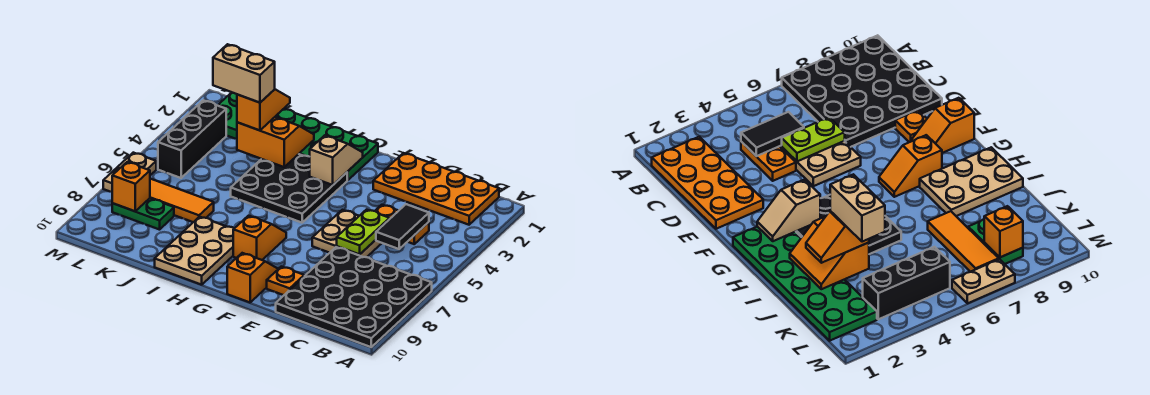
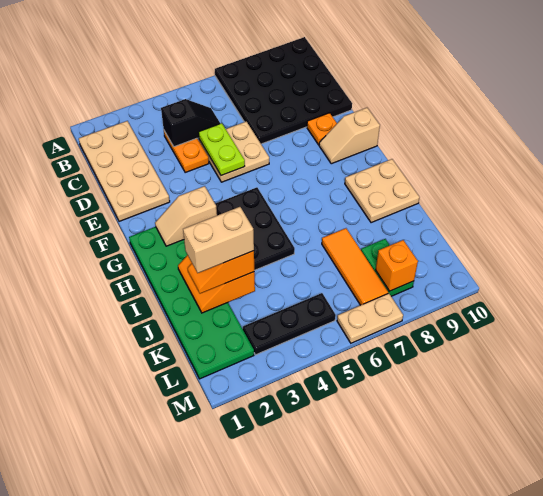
orange plate B1:E2 level 1 -> tan plate B1:E2 level 1
black tile C4:C5 level 2 -> black slope C4:C5 level 2 top 4
lime plate D5:D6 level 2 -> lime plate D5:E5 level 2
orange slope F9:F10 level 1 top 10 -> tan slope F9:F10 level 1 top 10
orange slope G7:G8 level 1 top 8 -> none
tan plate H8:I10 level 1 -> tan plate H9:I10 level 1
tan brick J3:K3 level 4 -> tan brick J2:J3 level 4
black brick L3:L5 level 1 -> black plate L3:L5 level 1

